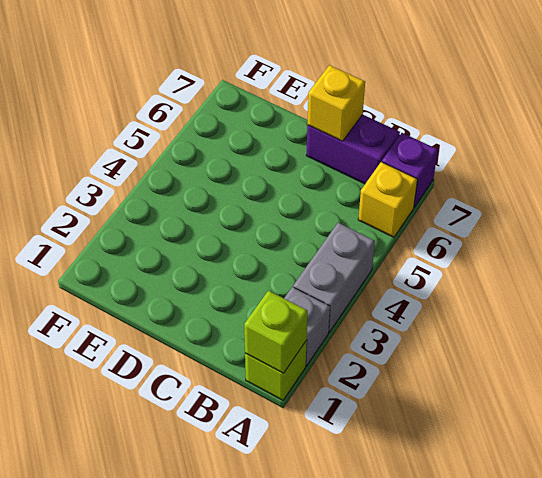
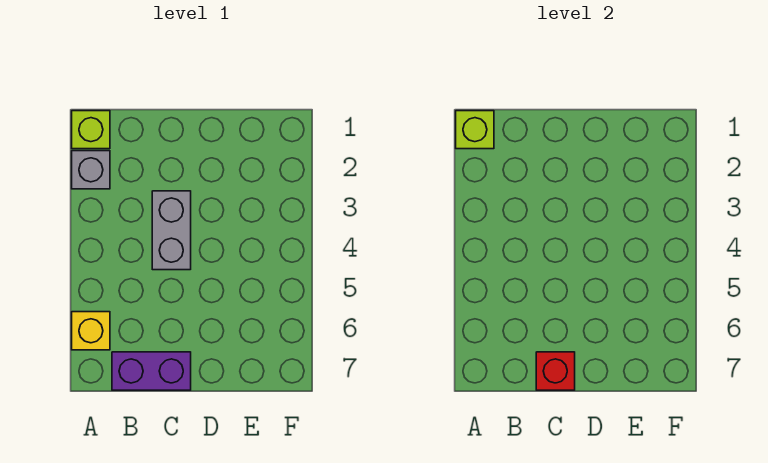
grey brick A3:A4 level 1 -> grey brick C3:C4 level 1
purple brick A7 level 1 -> none
yellow brick C7 level 2 -> red brick C7 level 2

